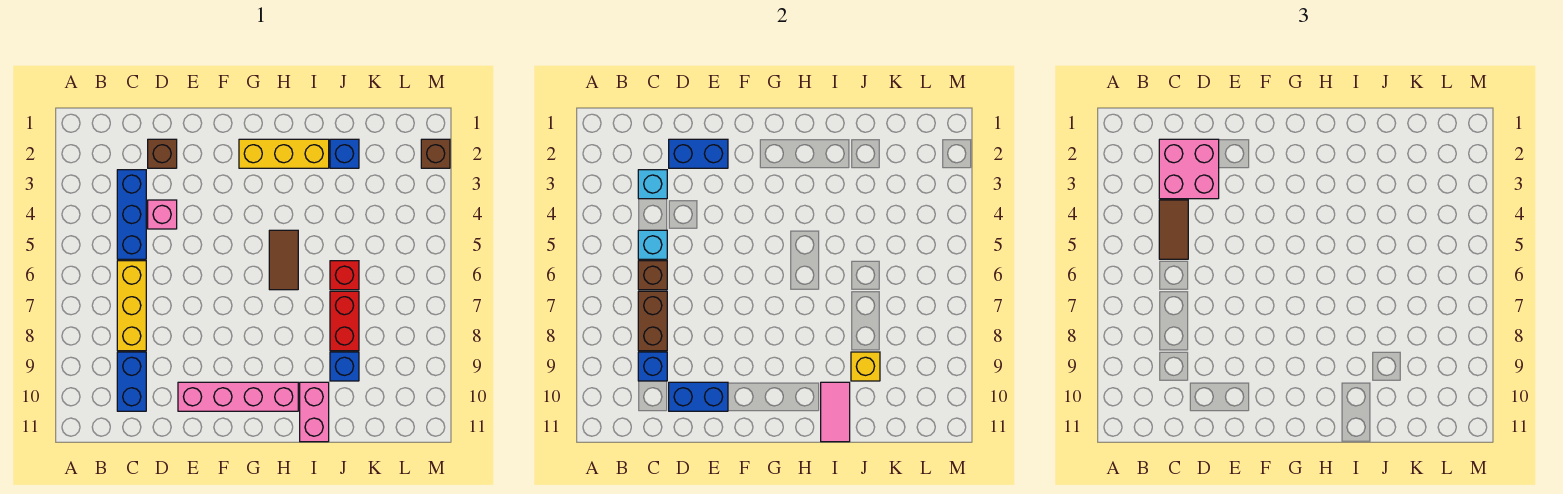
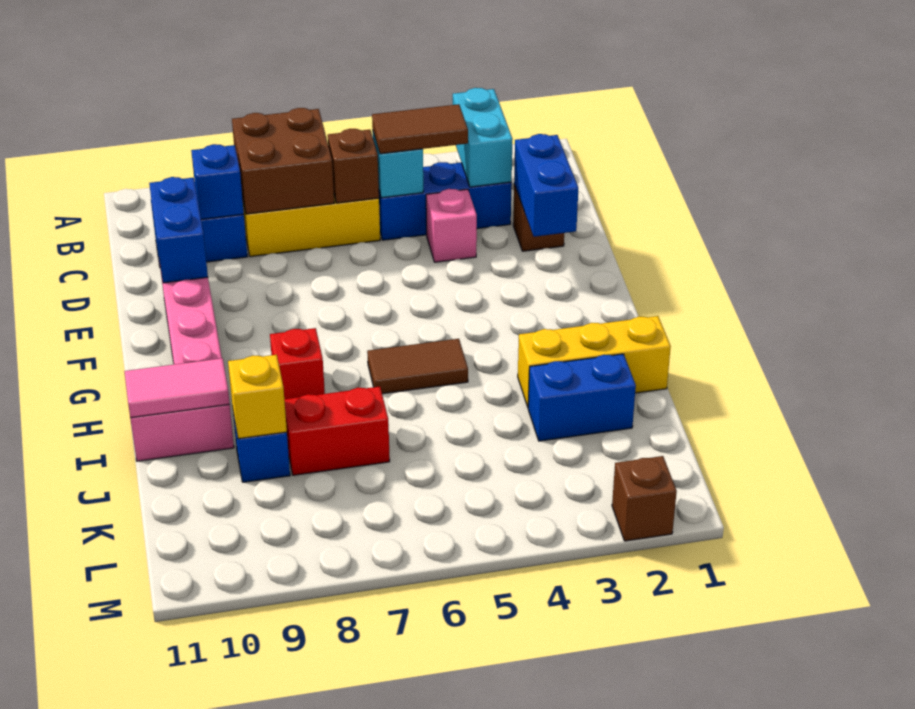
pink brick C2:D3 level 3 -> none
cyan brick C3 level 2 -> cyan brick B3:C3 level 2
brown brick C7:C8 level 2 -> brown brick B7:C8 level 2
yellow brick G2:I2 level 1 -> yellow brick I1:I3 level 1
blue brick J2 level 1 -> blue brick J2:J3 level 1
red brick J6 level 1 -> red brick H8 level 1

